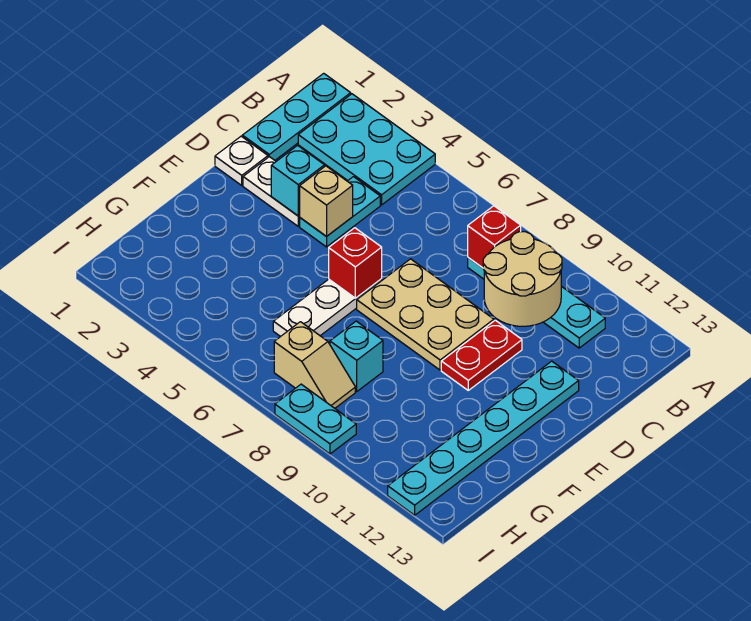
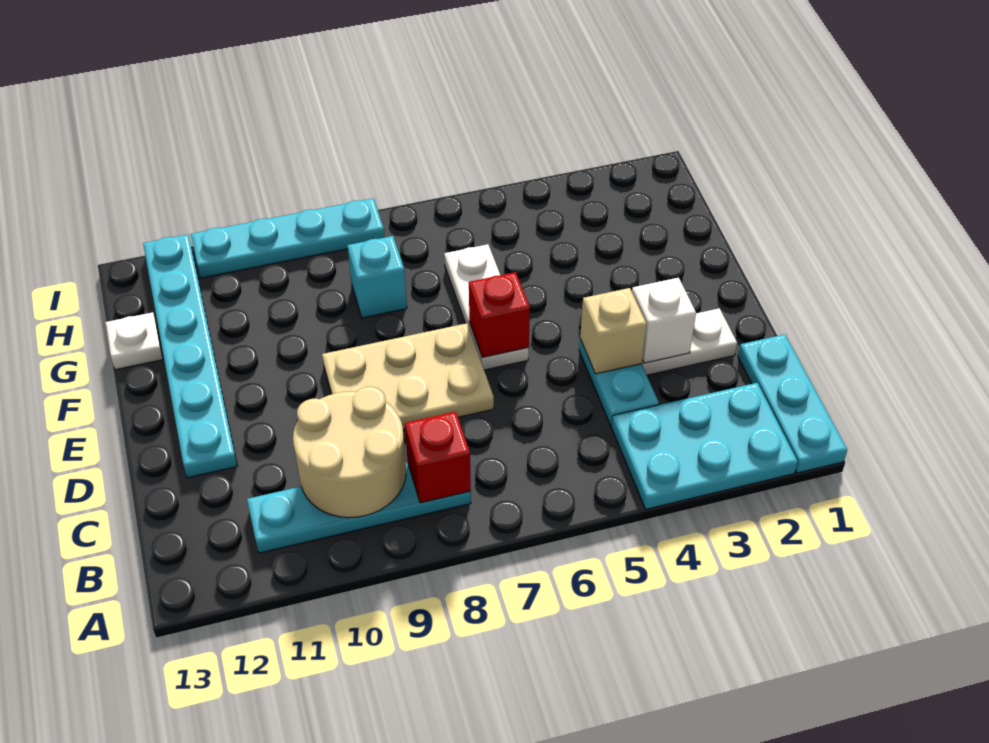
white plate D1 level 1 -> white plate G13 level 1
cyan brick D3 level 2 -> white brick D3 level 2
red plate D10:E10 level 1 -> none
tan slope H7:H8 level 1 top 7 -> none
cyan plate I8:I9 level 1 -> cyan plate I8:I11 level 1

